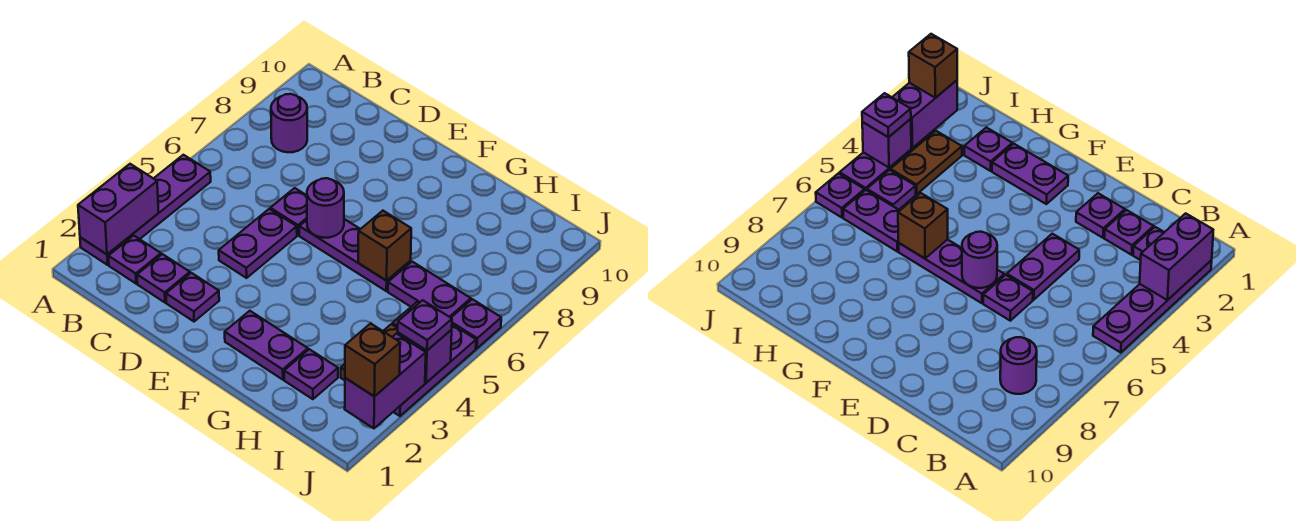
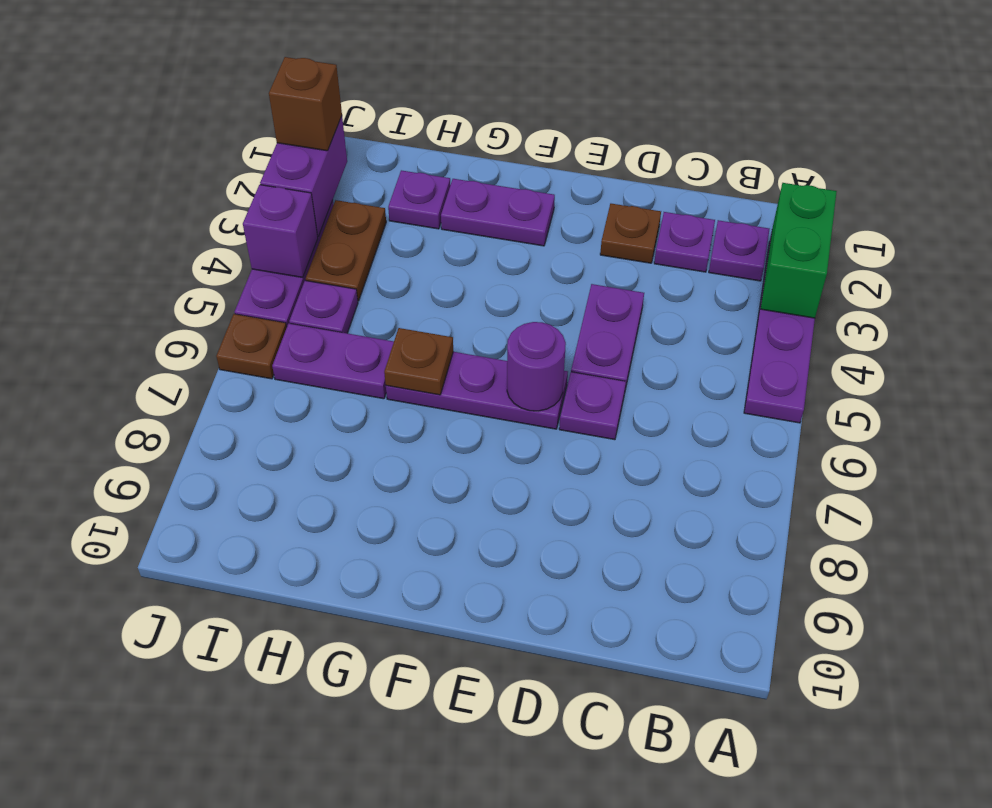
purple brick A2:A3 level 2 -> green brick A2:A3 level 2
purple round brick B8 level 1 -> none
purple plate D2 level 1 -> brown plate D2 level 1
brown brick G6 level 2 -> brown plate G6 level 2
purple plate J4 level 3 -> none
purple plate J6 level 1 -> brown plate J6 level 1

